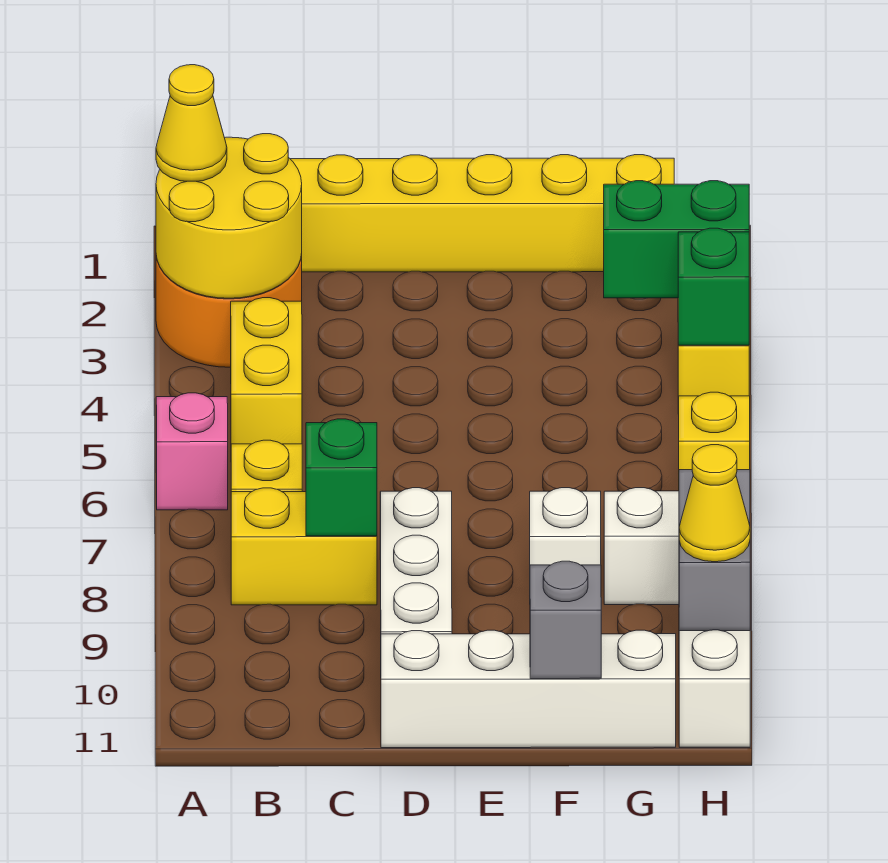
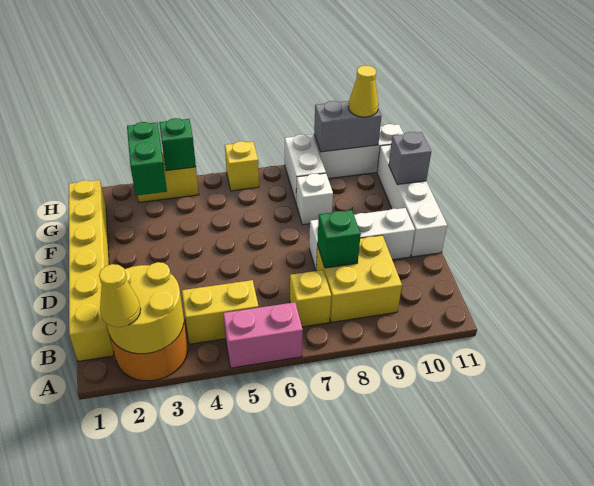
pink brick A6 level 1 -> pink brick A5:A6 level 1
yellow brick B8:C8 level 1 -> yellow brick B8:C9 level 1

